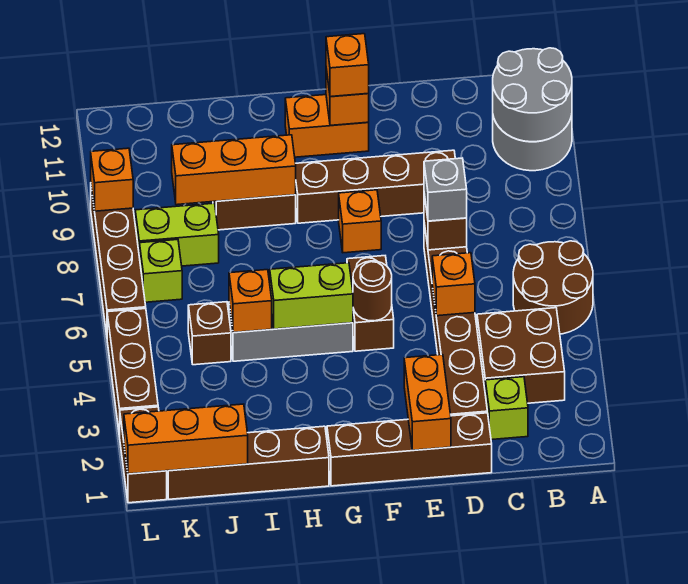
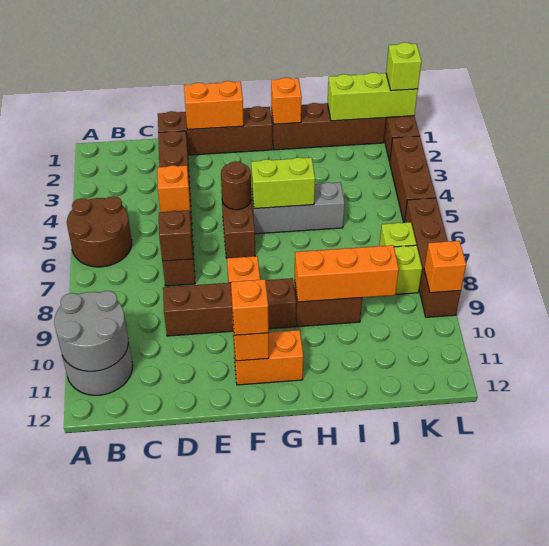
brown brick B3:C4 level 1 -> none
lime brick C2 level 1 -> lime brick L1 level 3
grey brick D7 level 3 -> none
orange brick E1:E2 level 2 -> orange brick E1:F1 level 2
orange brick I5 level 2 -> orange brick H1 level 2
orange brick J1:L1 level 2 -> lime brick J1:L1 level 2
brown brick J5 level 1 -> none

